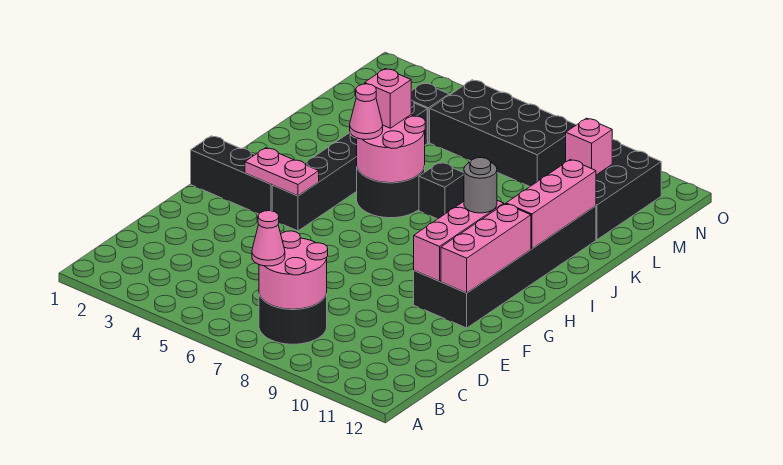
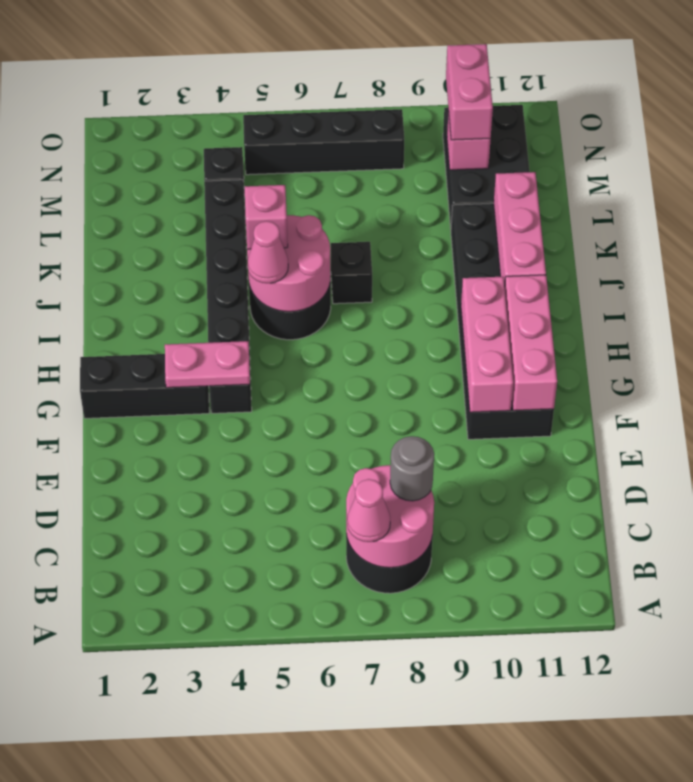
grey round brick H10 level 3 -> grey round brick C8 level 3
black brick M5:N8 level 1 -> black brick N5:N8 level 1
none -> pink brick M10:N10 level 3

